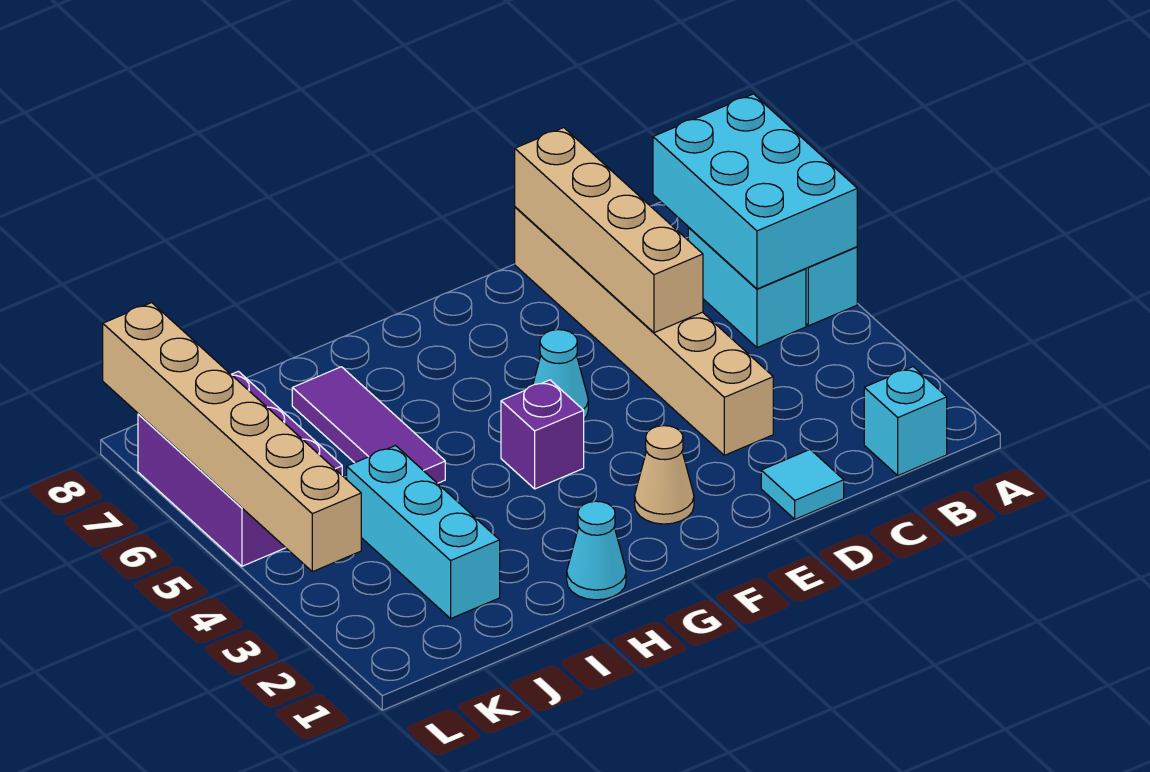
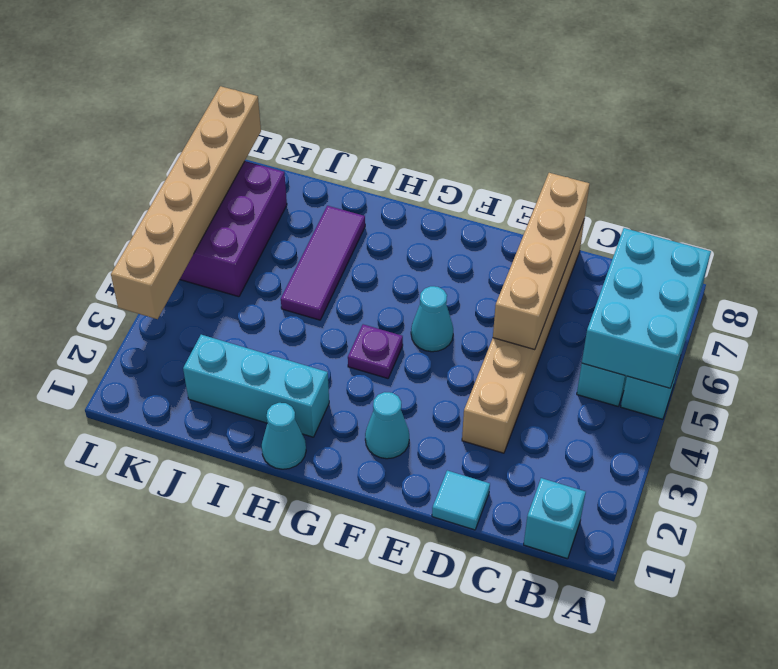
tan cone F2 level 1 -> cyan cone F2 level 1
purple brick G4 level 1 -> purple plate G4 level 1
cyan brick J2:J4 level 1 -> cyan brick H2:J2 level 1

